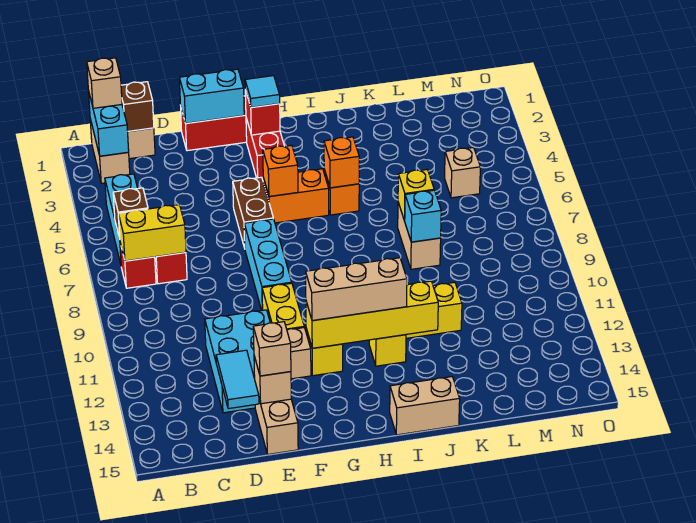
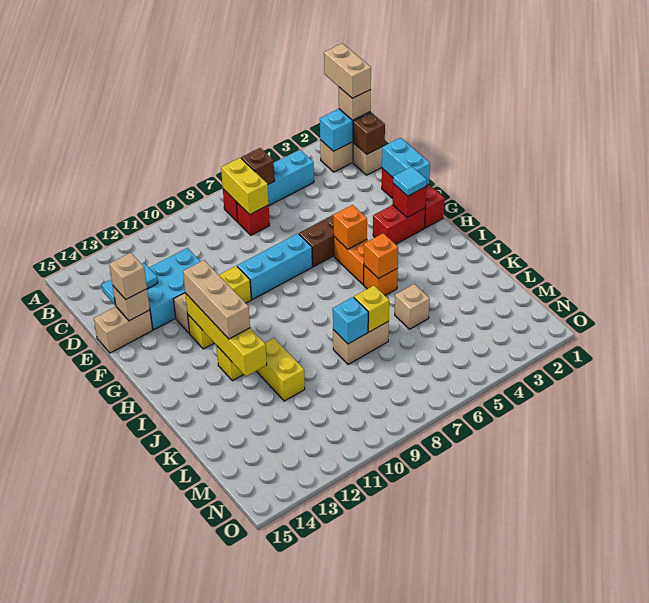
tan brick I15:J15 level 1 -> tan brick A1:B1 level 4
tan brick M5 level 1 -> tan brick K5 level 1

